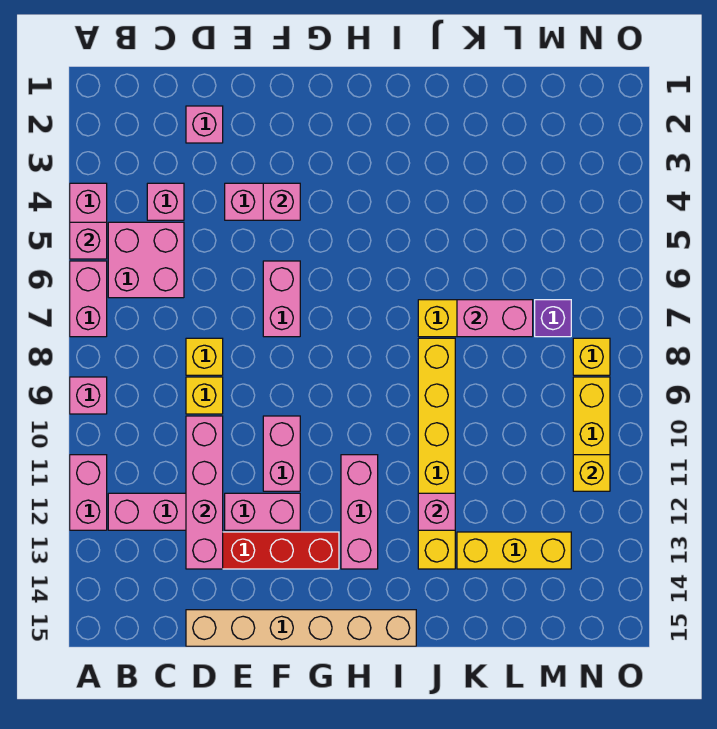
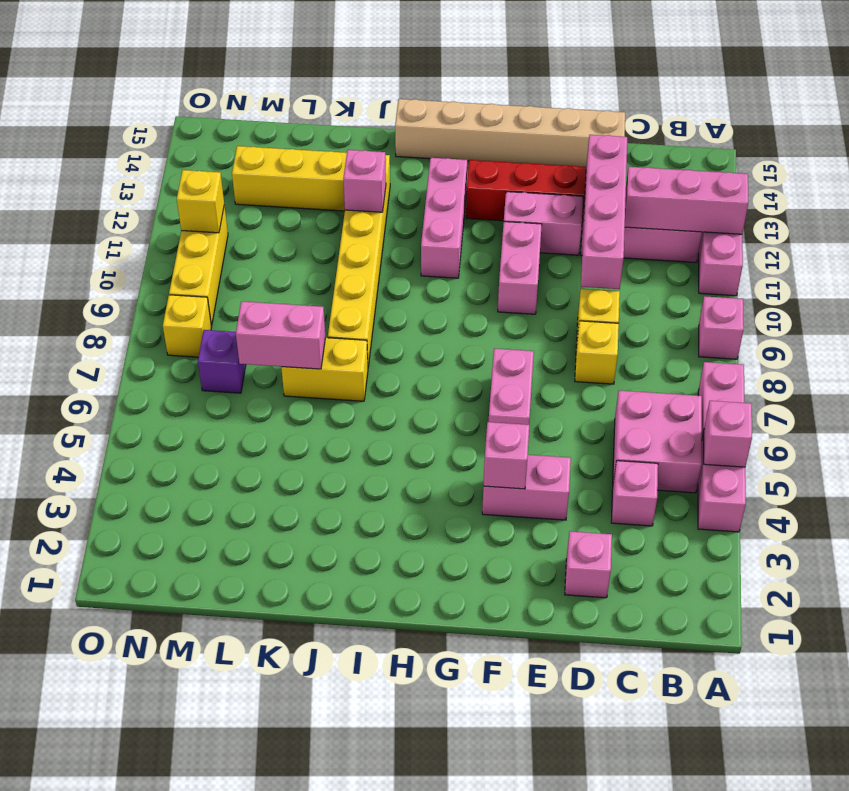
none -> pink brick A12:C12 level 2

